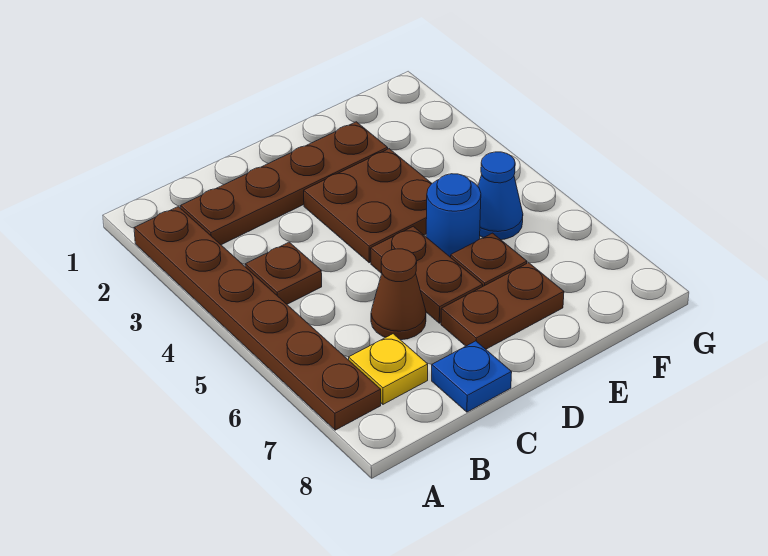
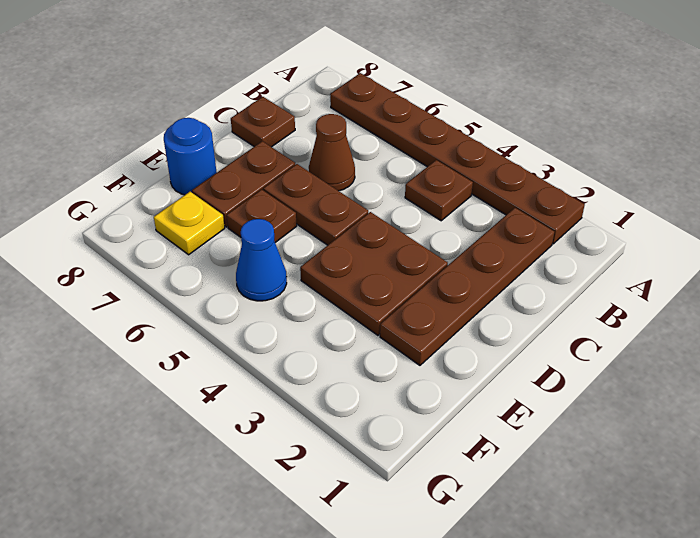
yellow plate B7 level 1 -> yellow plate F7 level 1
blue plate C8 level 1 -> brown plate C8 level 1
blue round brick E5 level 1 -> blue round brick E8 level 1

